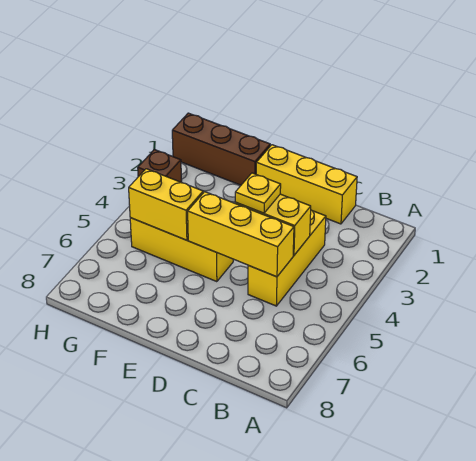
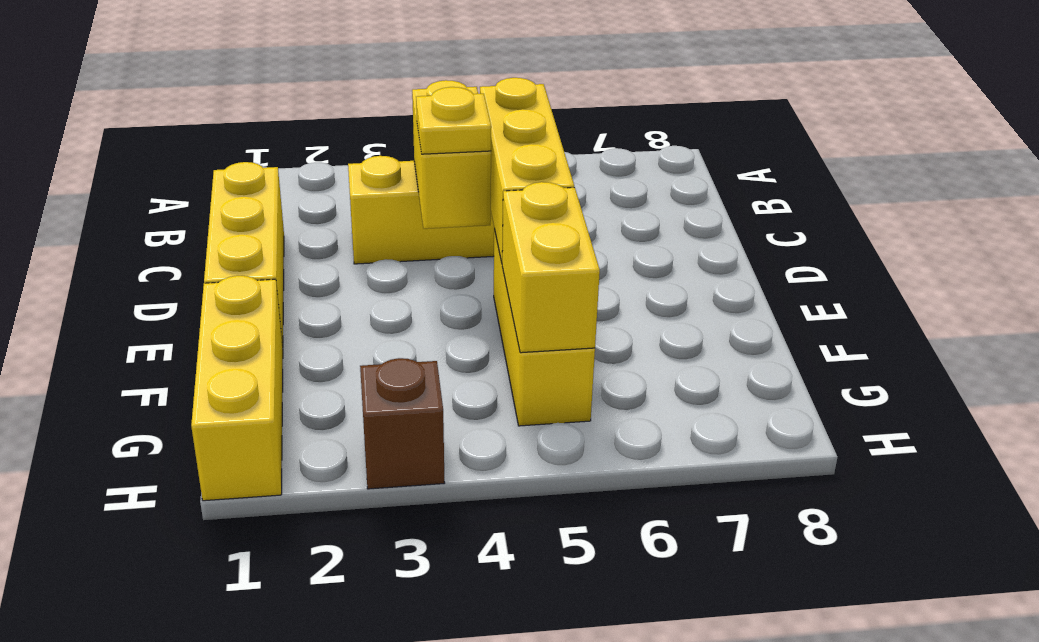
brown brick F1:H1 level 1 -> yellow brick F1:H1 level 1

